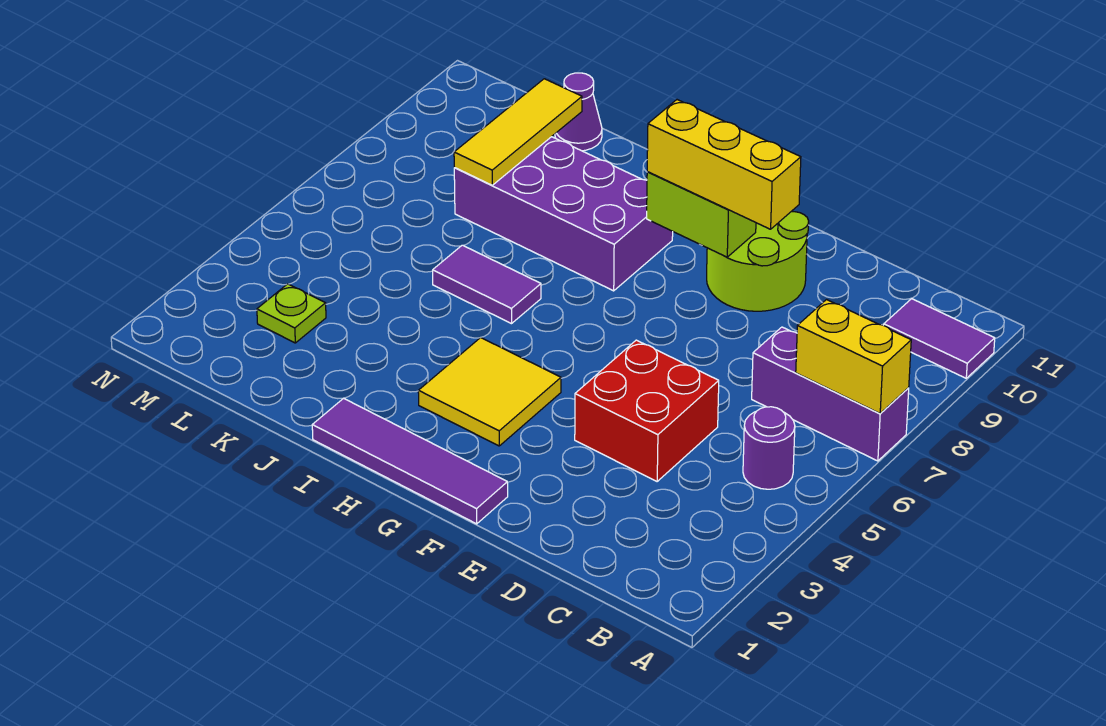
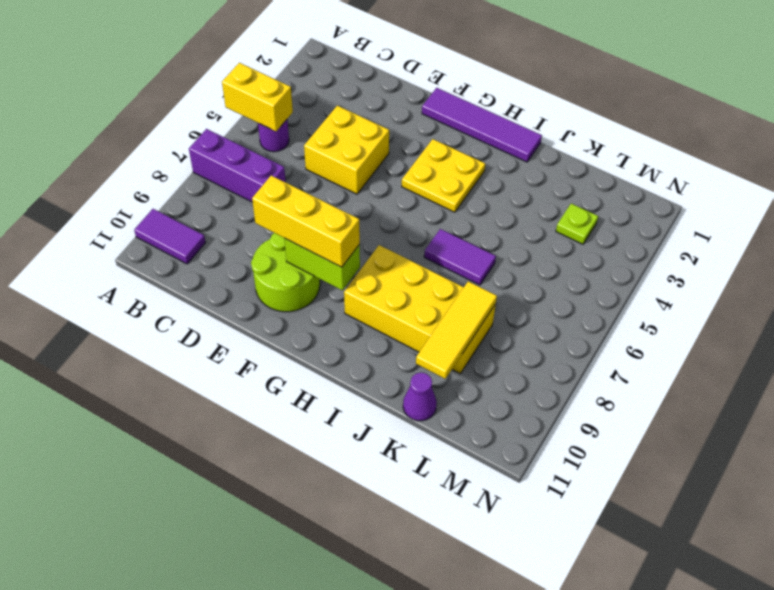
yellow brick A7:B7 level 2 -> yellow brick A5:B5 level 2
red brick D4:E5 level 1 -> yellow brick D4:E5 level 1
yellow tile G3:H4 level 1 -> yellow plate G3:H4 level 1
purple brick H8:K9 level 1 -> yellow brick H8:K9 level 1

